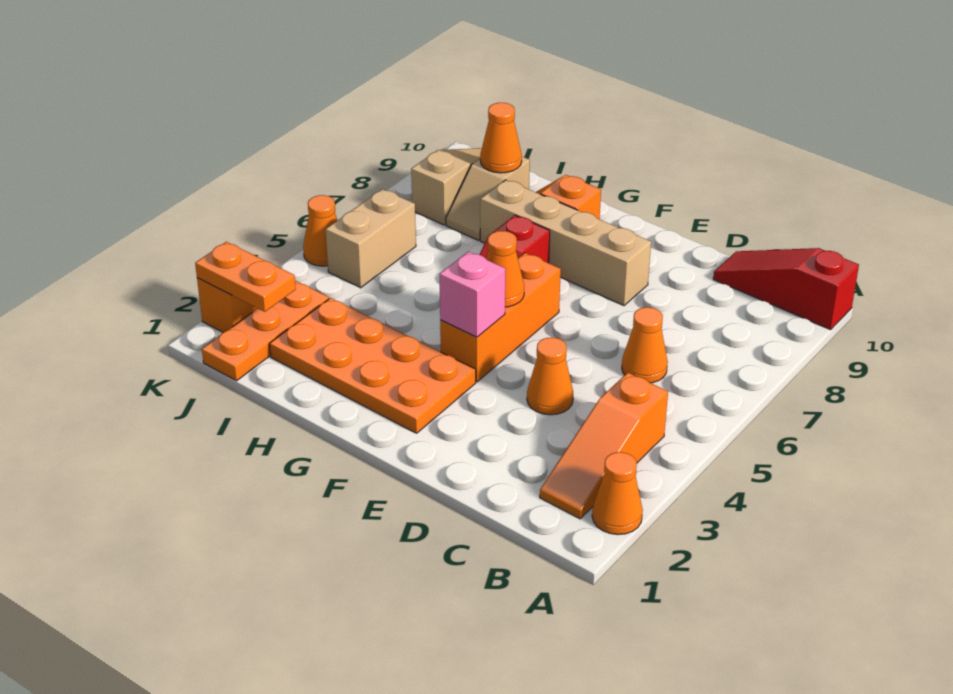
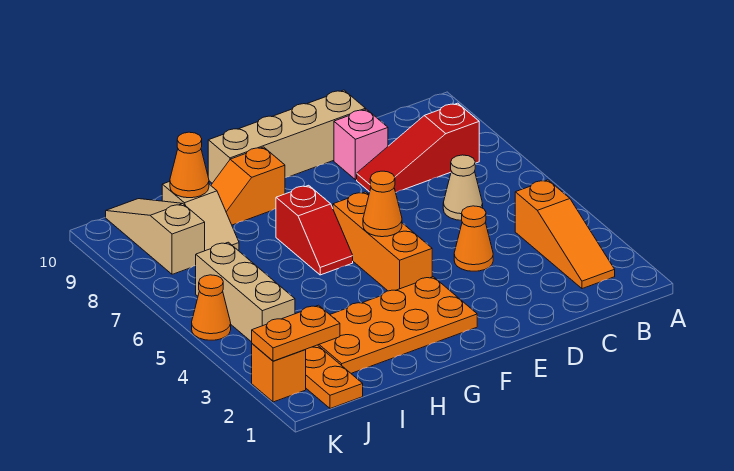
orange cone A2 level 1 -> none
red slope A10:C10 level 1 top A -> red slope B8:D8 level 1 top B
orange cone C6 level 1 -> tan cone C6 level 1
tan brick E8:H8 level 1 -> tan brick D10:G10 level 1
pink brick F4 level 2 -> pink brick D9 level 1
tan brick J5:J6 level 1 -> tan brick J4:J6 level 1

